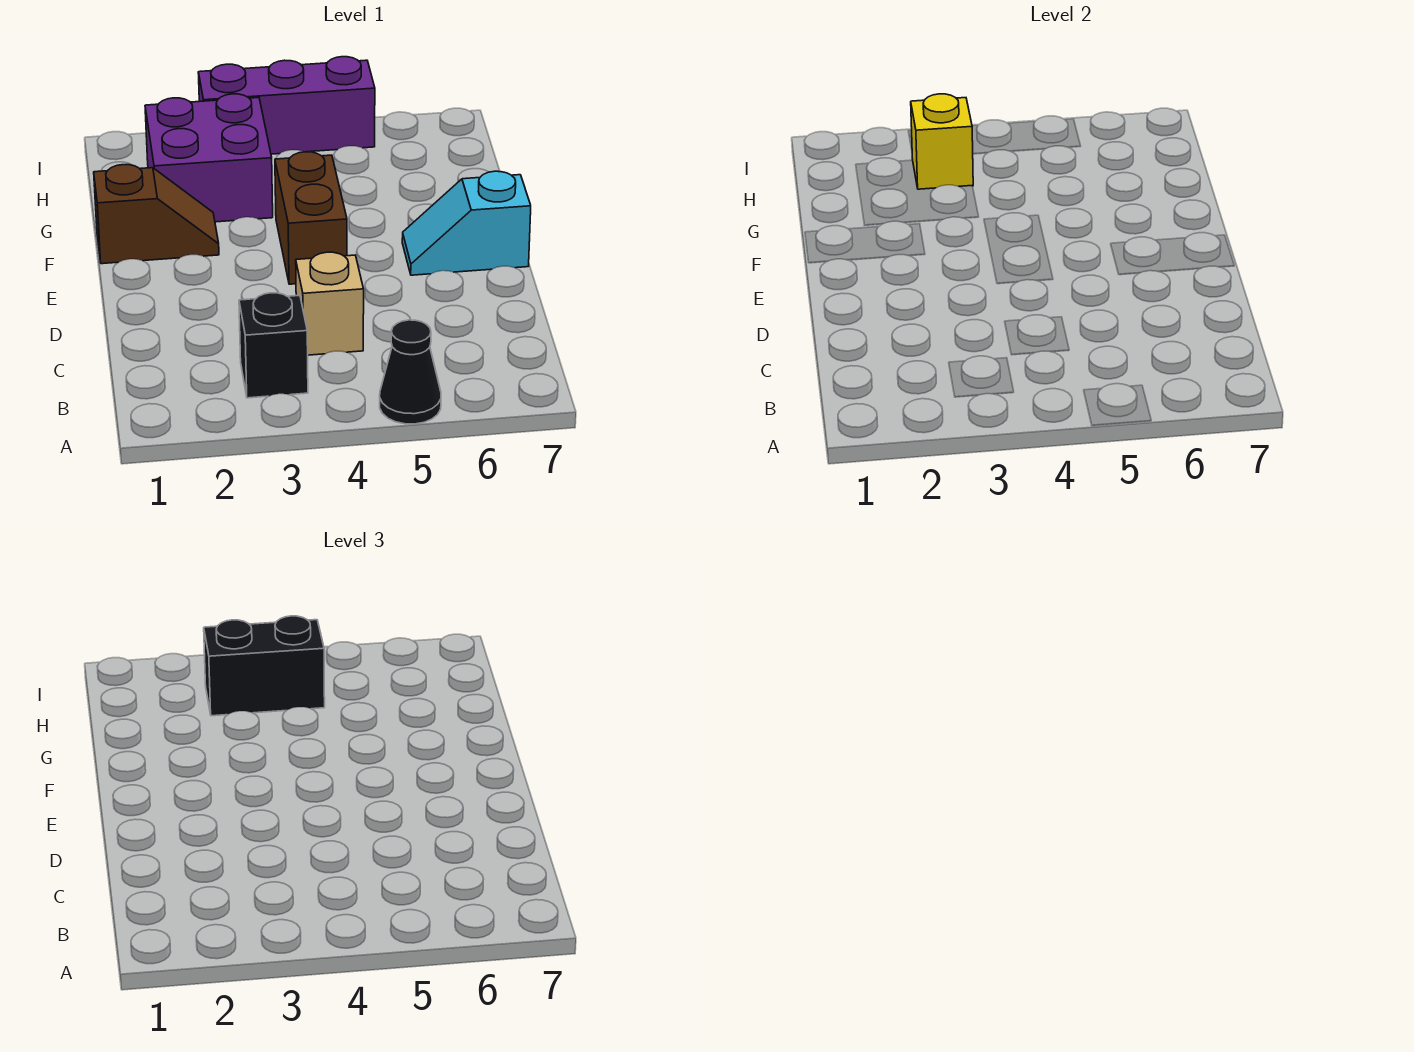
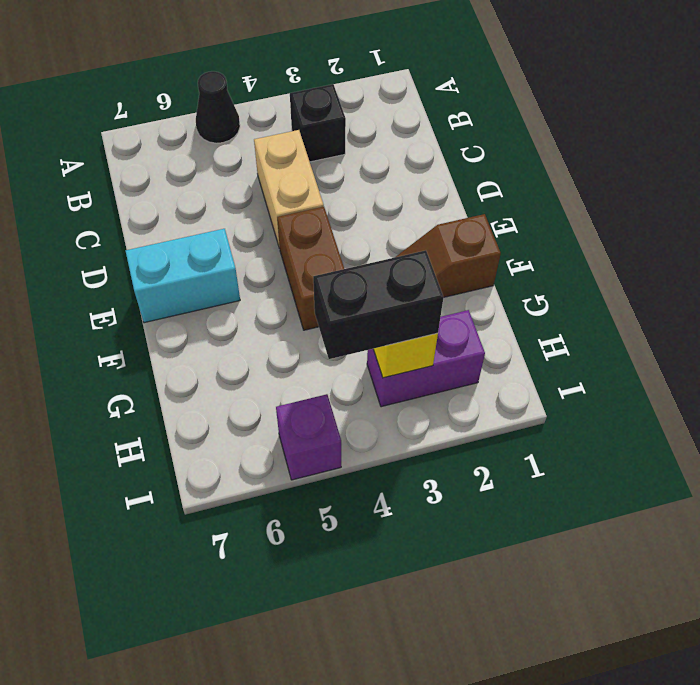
tan brick C4 level 1 -> tan brick C4:D4 level 1
cyan slope E6:E7 level 1 top 7 -> cyan brick E6:E7 level 1
purple brick G2:H3 level 1 -> purple brick H2:H3 level 1
purple brick I3:I5 level 1 -> purple brick I5 level 1

